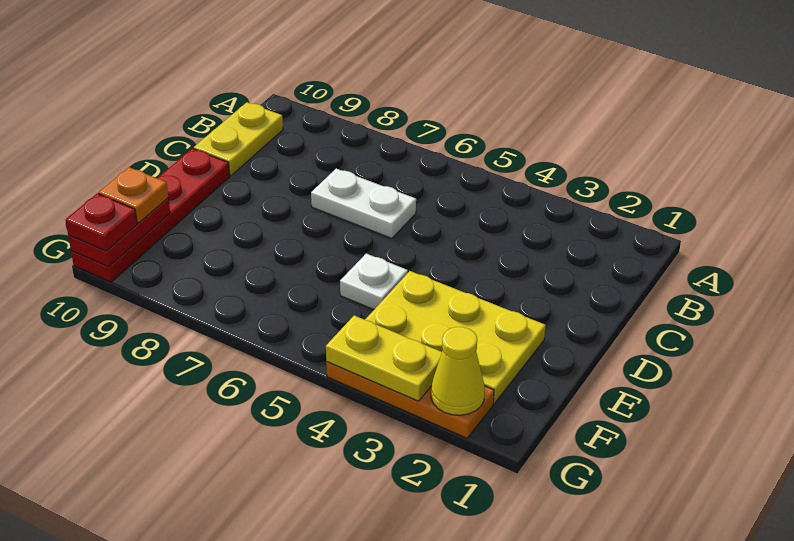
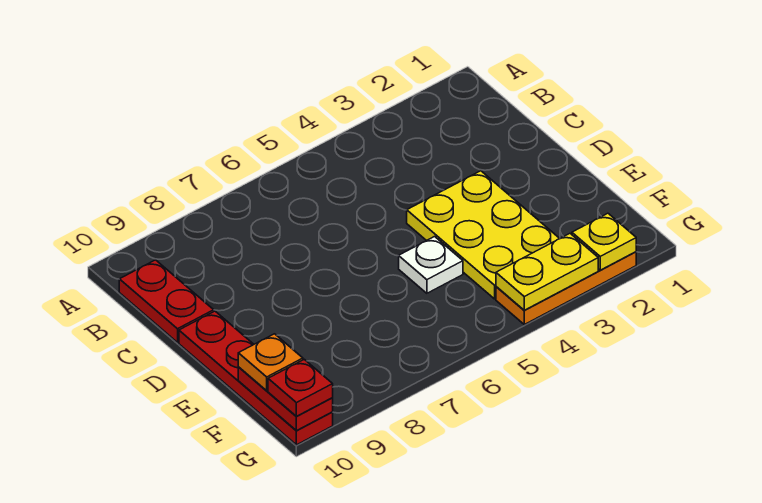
yellow plate B10:C10 level 1 -> red plate B10:C10 level 1
white plate C6:C7 level 1 -> none
yellow plate E2:F4 level 1 -> yellow plate D3:F4 level 1
yellow cone G2 level 2 -> yellow plate G2 level 2

